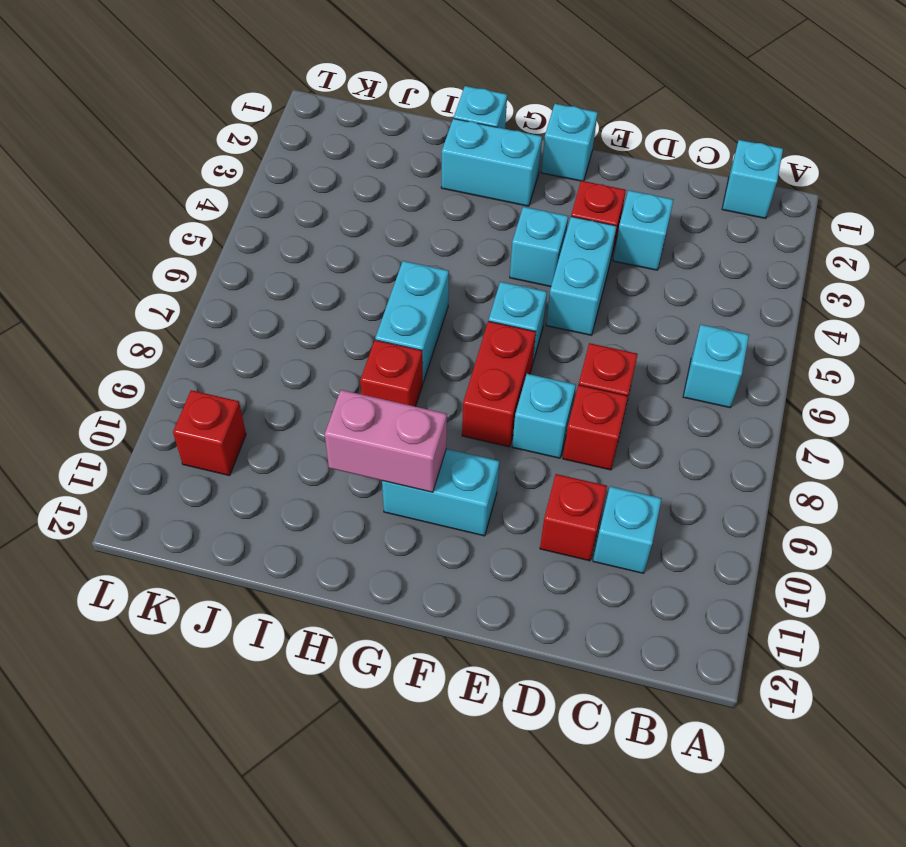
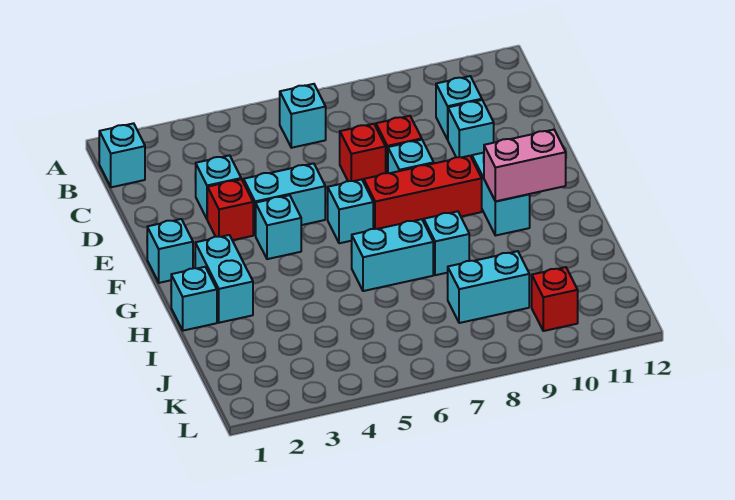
red brick D10 level 1 -> cyan brick D10 level 1
red brick F7:F8 level 1 -> red brick F7:F9 level 1
pink brick G10:H10 level 2 -> pink brick G10:G11 level 2
red brick H8 level 1 -> cyan brick H8 level 1
none -> cyan brick J8:J9 level 1

